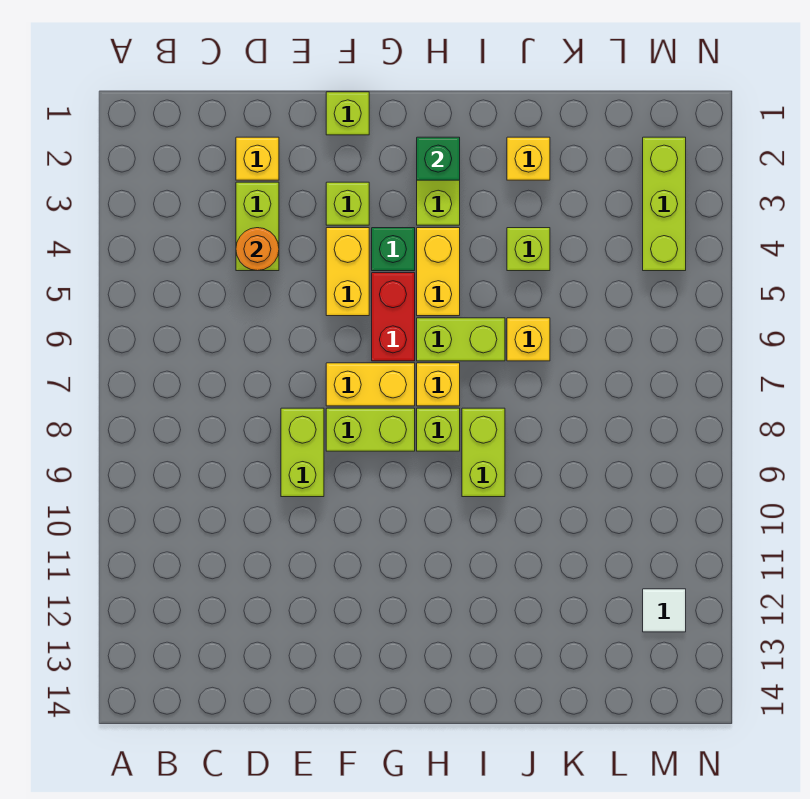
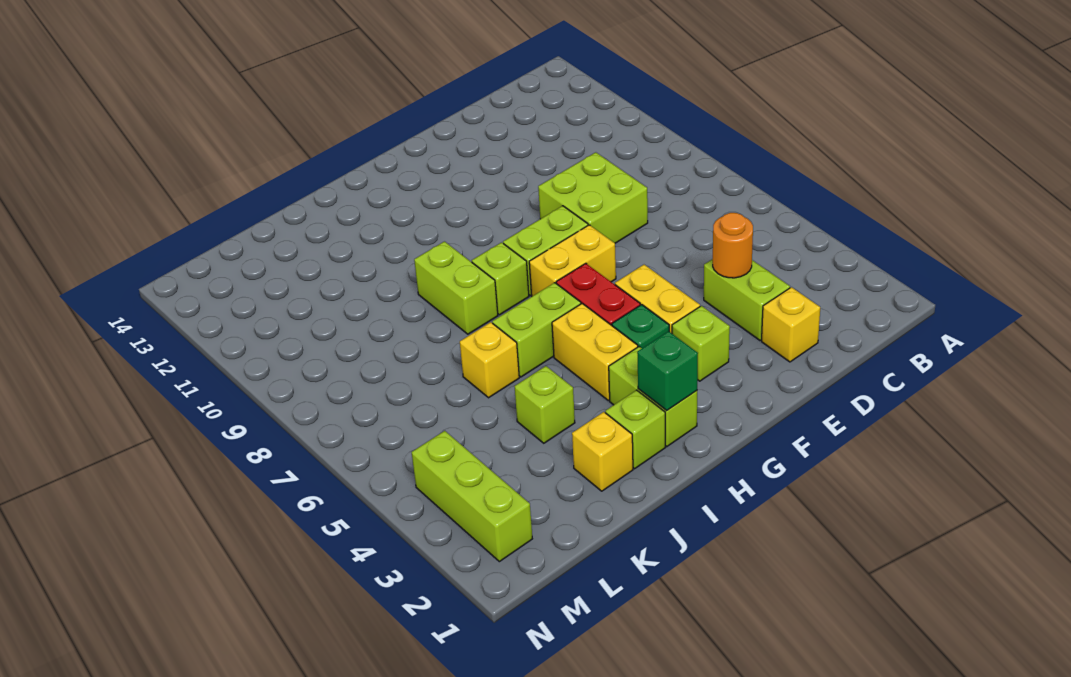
lime brick E8:E9 level 1 -> lime brick D8:E9 level 1
lime brick F1 level 1 -> lime brick I2 level 1
yellow brick H7 level 1 -> none
white tile M12 level 1 -> none

